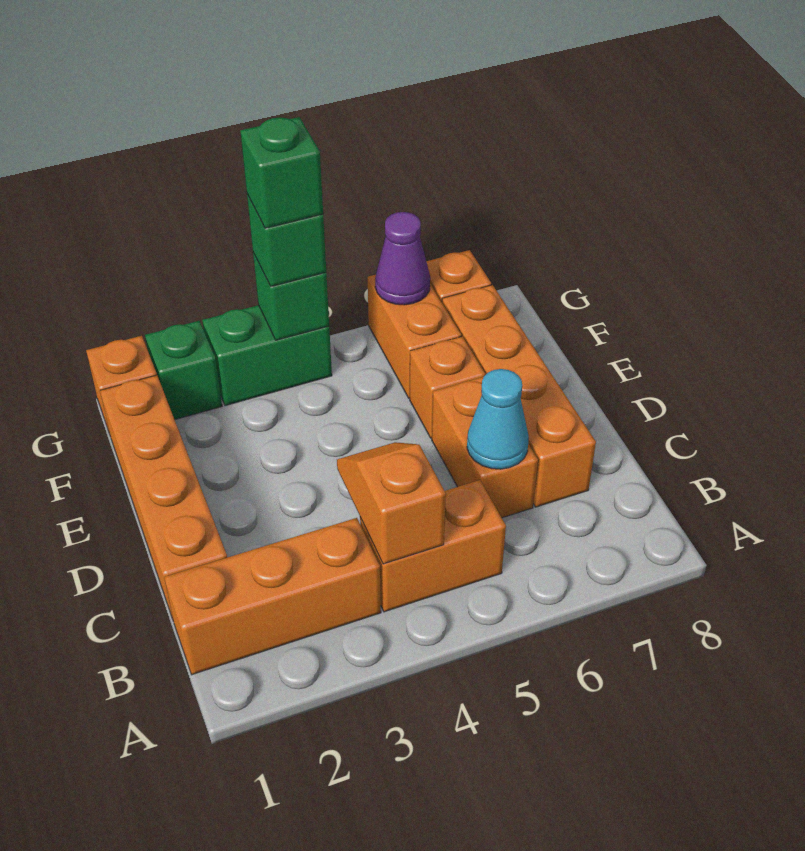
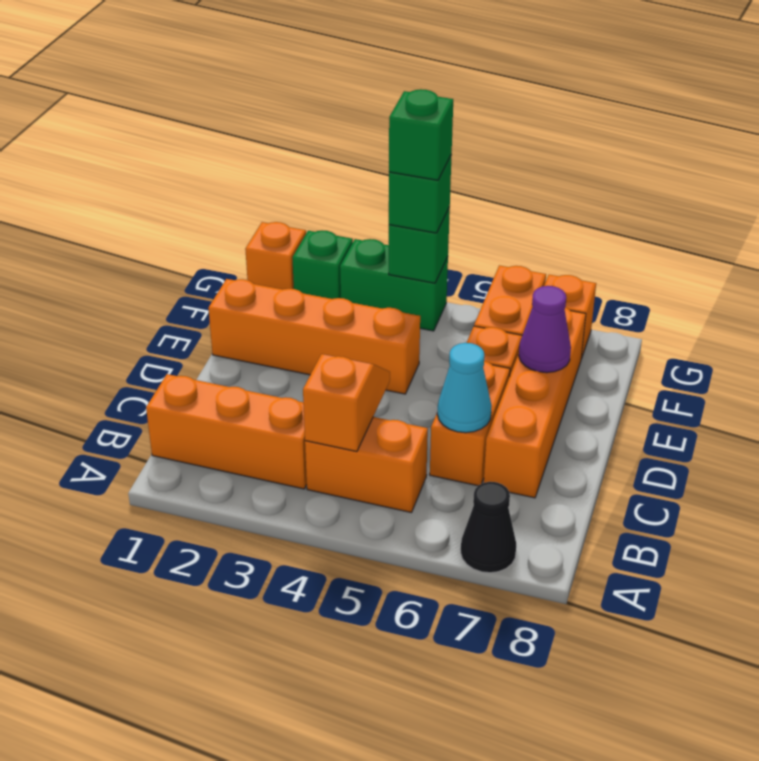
none -> black cone A7 level 1
orange brick C1:F1 level 1 -> orange brick E1:E4 level 1
purple cone G6 level 2 -> purple cone E7 level 2

